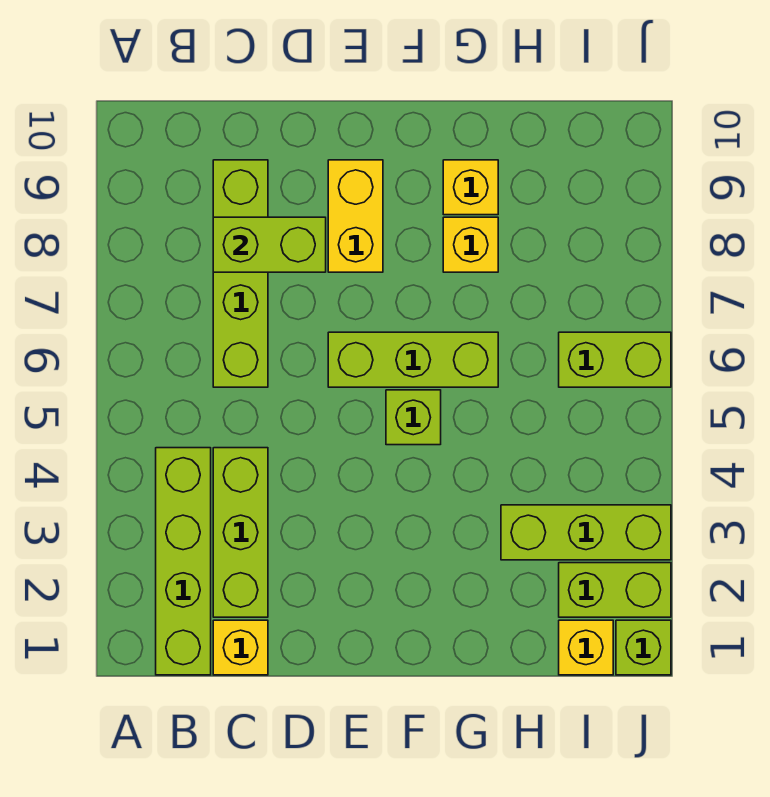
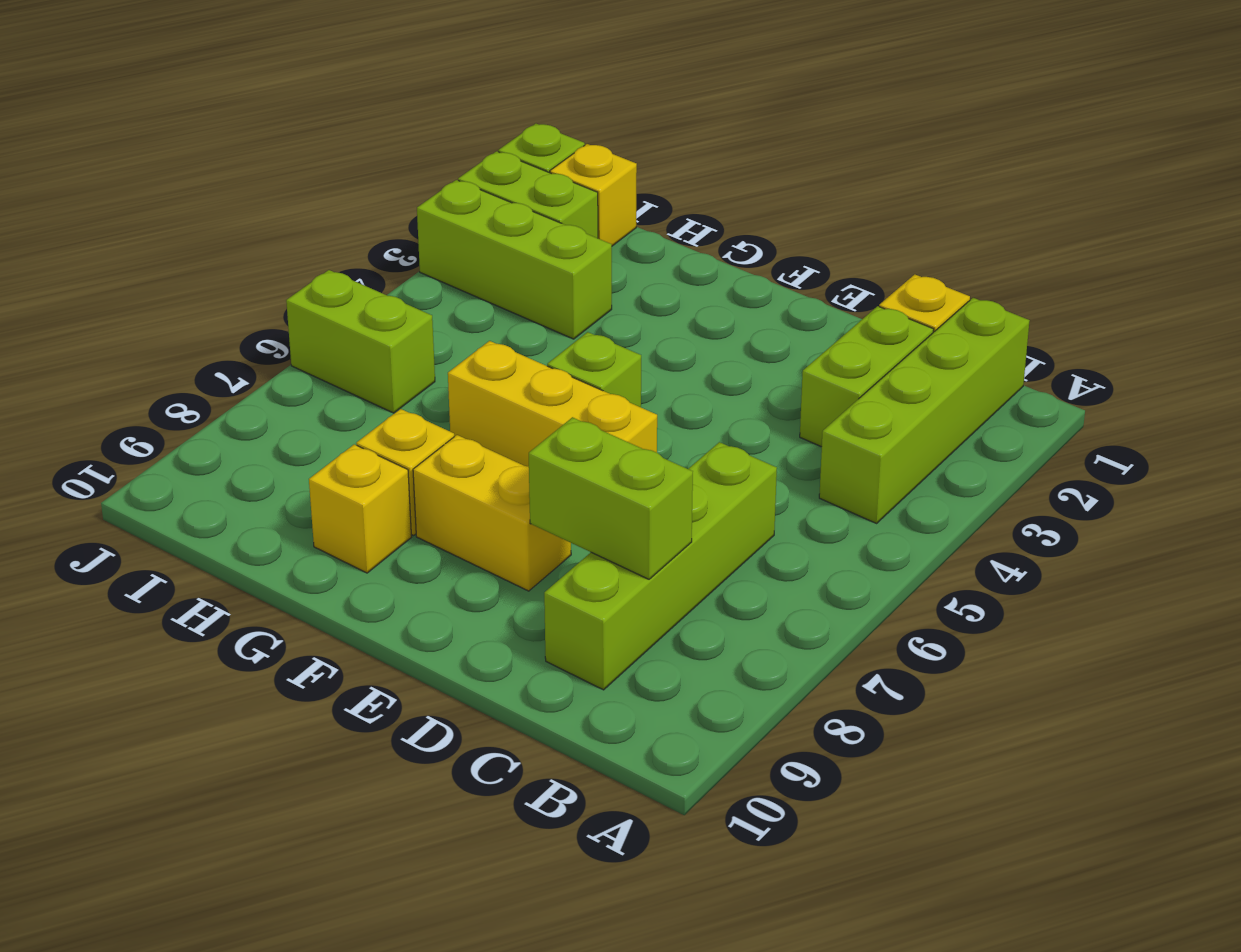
lime brick C2:C4 level 1 -> lime brick C2:C3 level 1
lime brick E6:G6 level 1 -> yellow brick E6:G6 level 1
yellow brick E8:E9 level 1 -> yellow brick E8:F8 level 1

